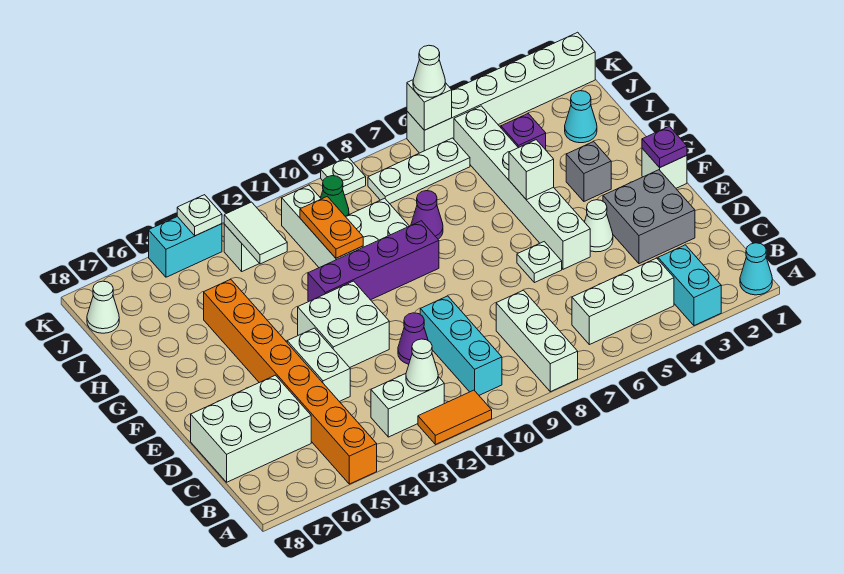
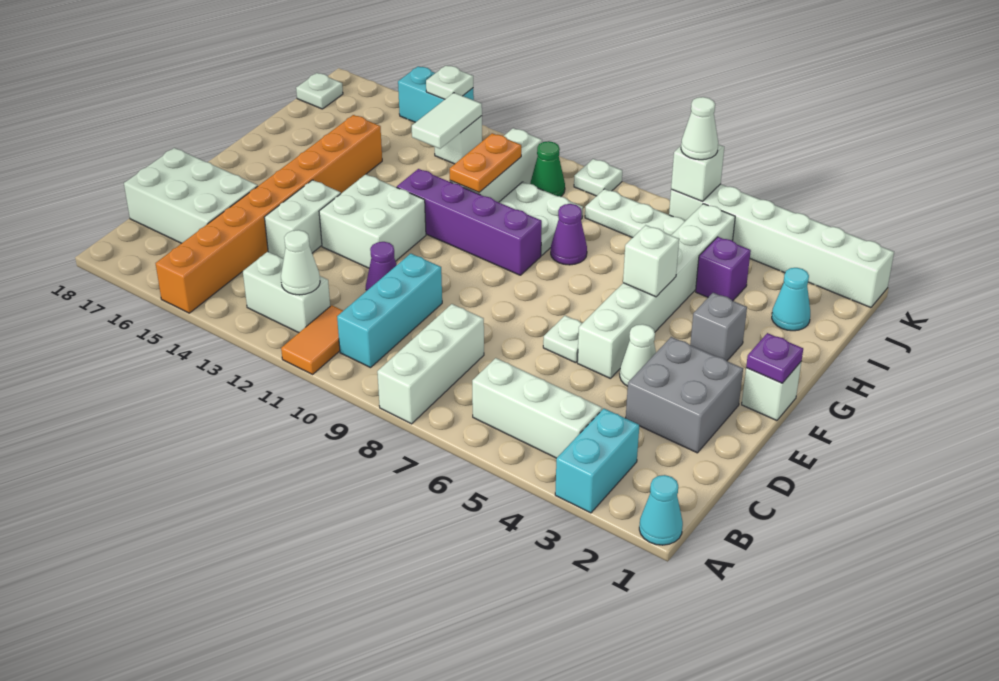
orange tile A11:A12 level 1 -> orange tile A11:B11 level 1
white cone J18 level 1 -> white plate J18 level 1

